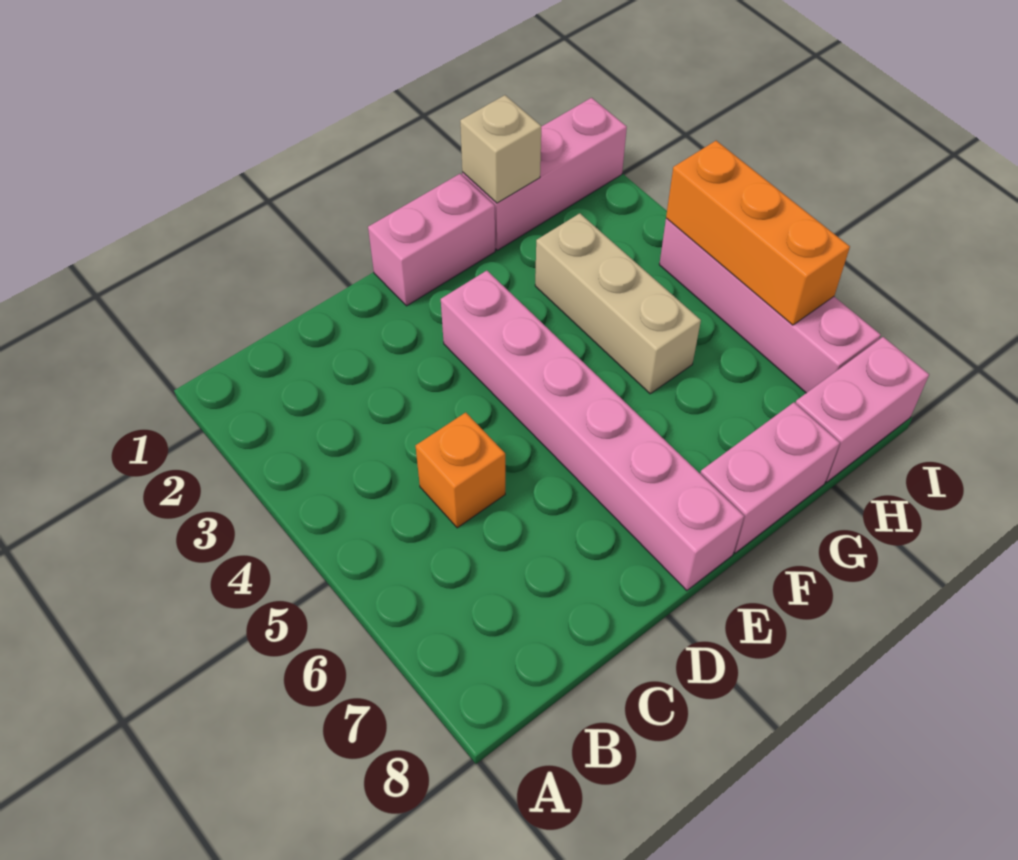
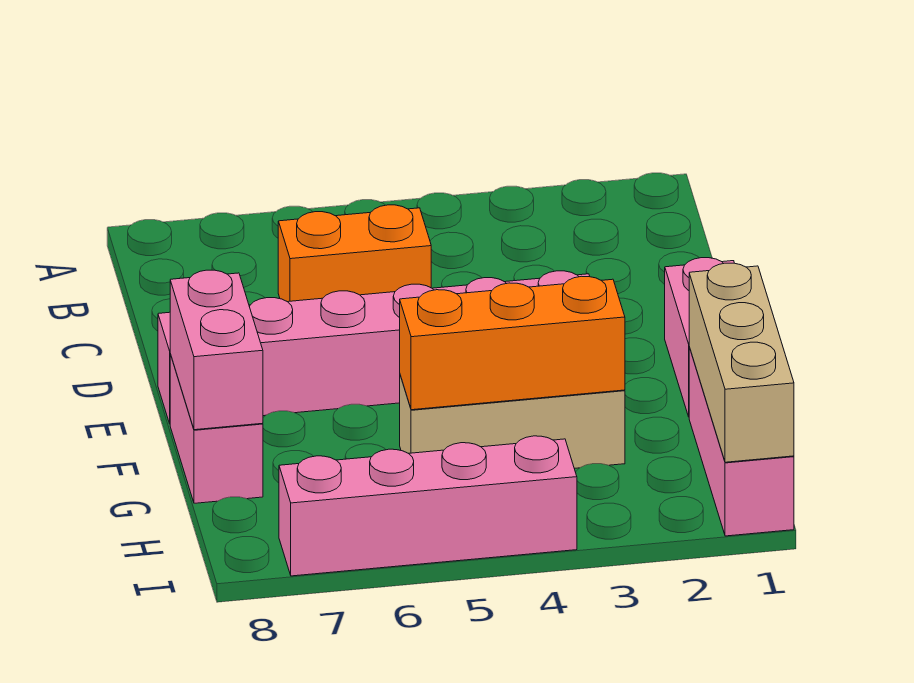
orange brick C5 level 1 -> orange brick C5:C6 level 1
tan brick G1 level 2 -> tan brick G1:I1 level 2
pink brick H8:I8 level 1 -> pink brick F8:G8 level 2
orange brick I4:I6 level 2 -> orange brick G3:G5 level 2

